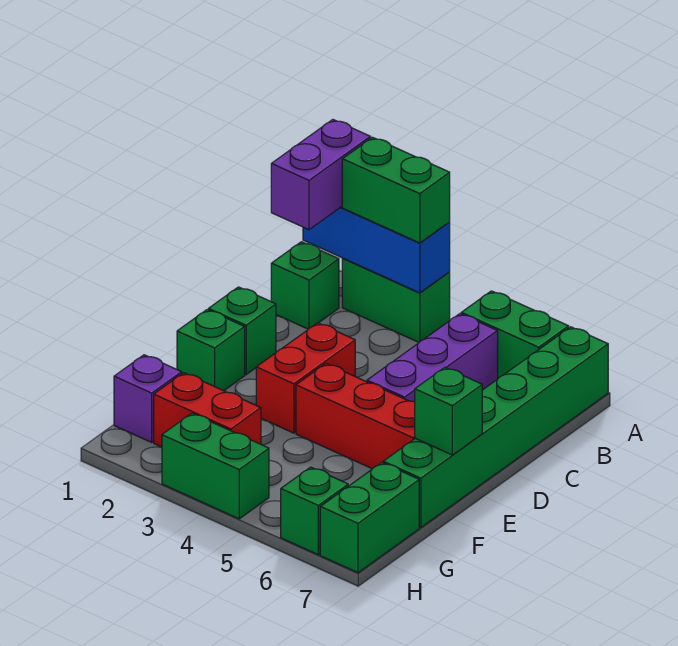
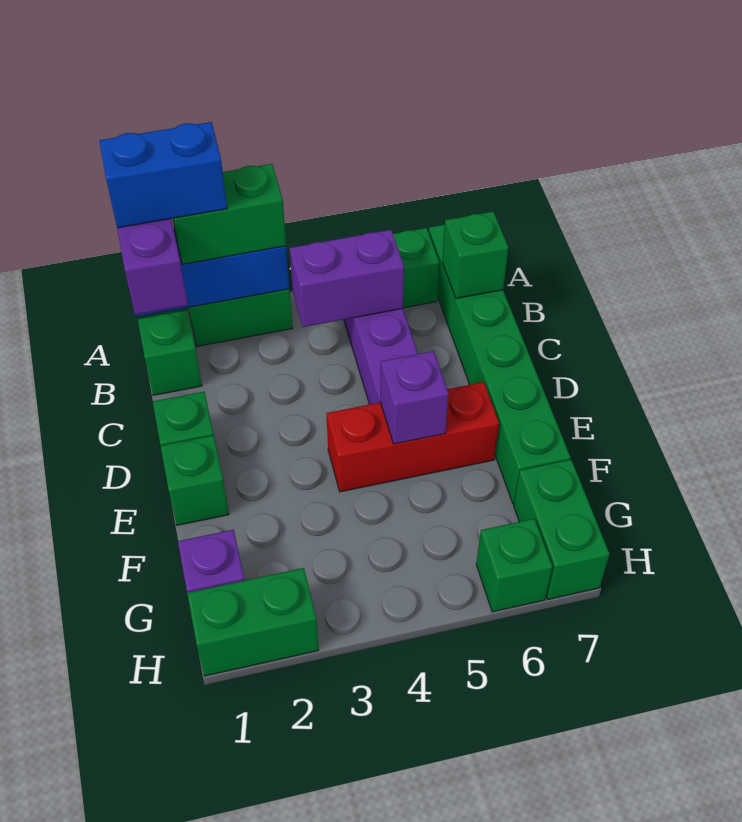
none -> blue brick A1:A2 level 4
none -> purple brick B4:B5 level 2
red brick D3:E3 level 1 -> none
none -> purple brick E5 level 2
green brick E7 level 2 -> green brick B7 level 2
red brick G2:G3 level 1 -> none
green brick H3:H4 level 1 -> green brick H1:H2 level 1

